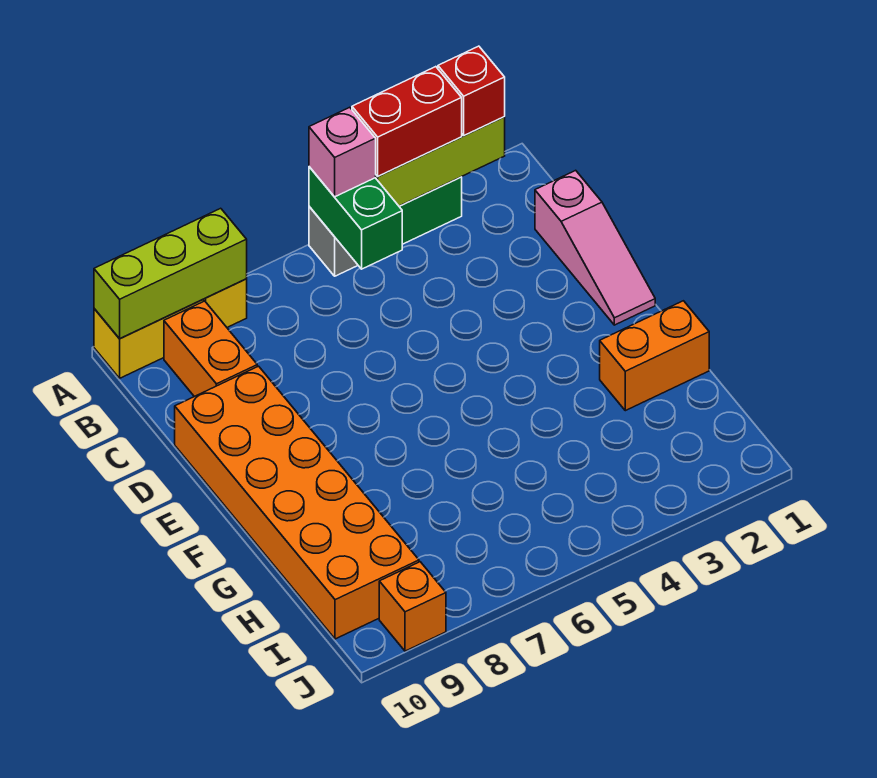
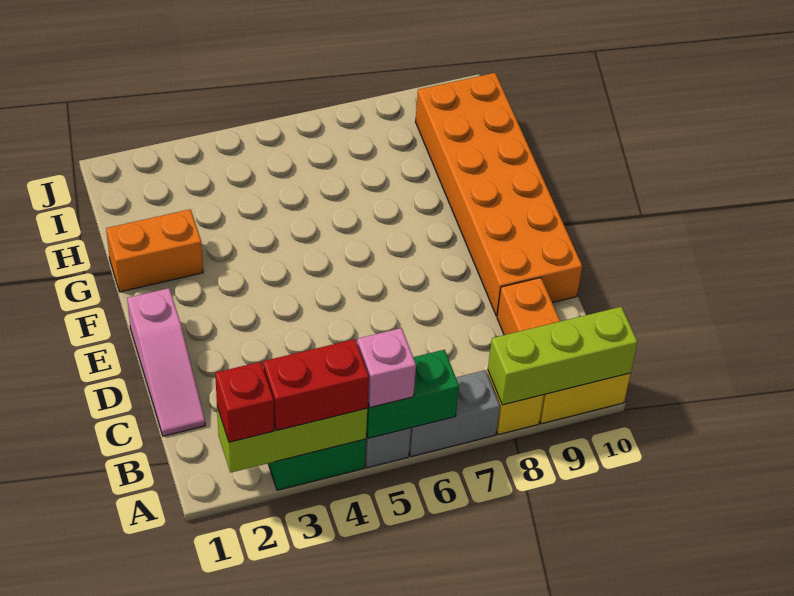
green brick A5:B5 level 2 -> green brick A5:A6 level 2
none -> grey brick A6:A7 level 1
pink slope C1:E1 level 1 top C -> pink slope C1:E1 level 1 top E
orange brick J9 level 1 -> none

